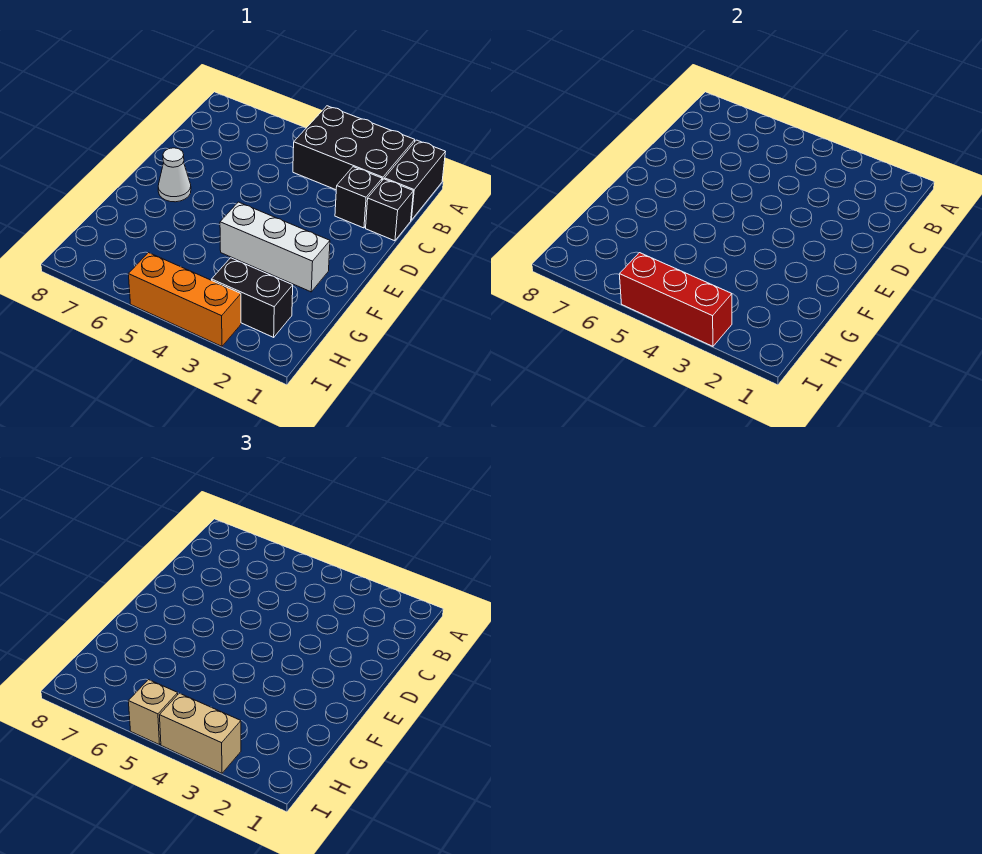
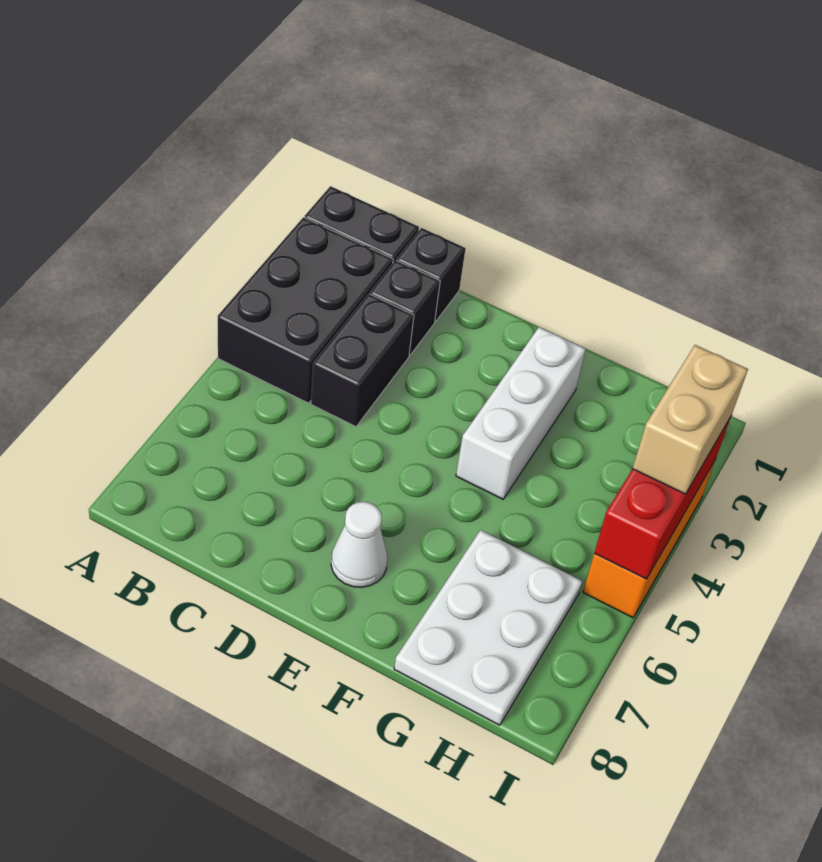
none -> white plate G6:H8 level 1
black brick H2:H3 level 1 -> black brick C3:C4 level 1
tan brick I5 level 3 -> none

